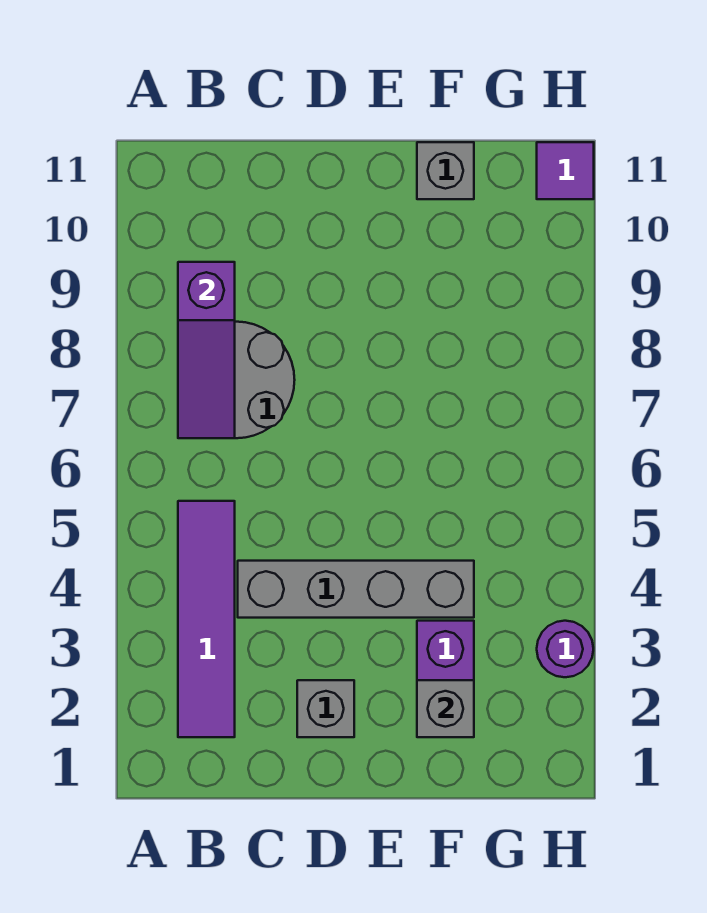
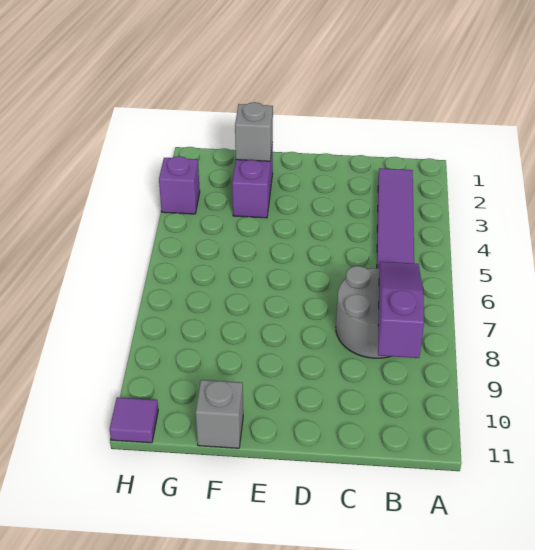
grey brick C4:F4 level 1 -> none
grey brick D2 level 1 -> none
purple round brick H3 level 1 -> purple brick H3 level 1

